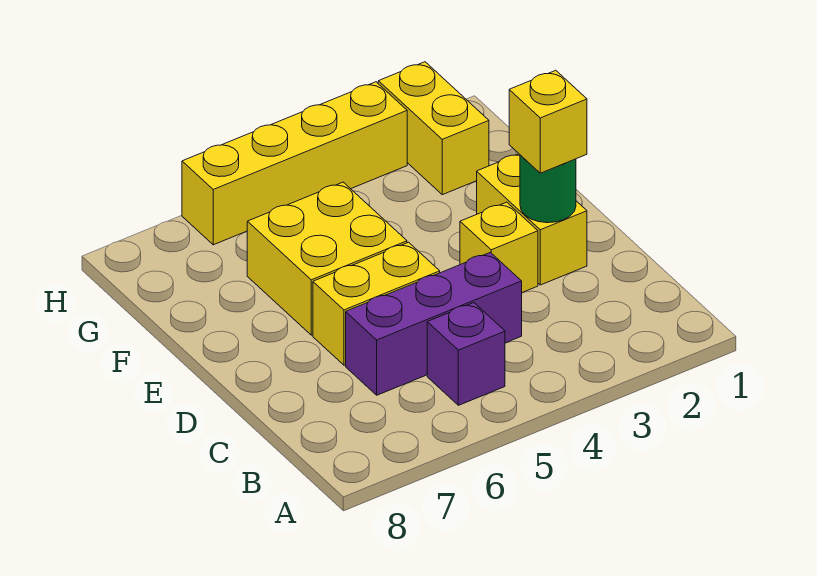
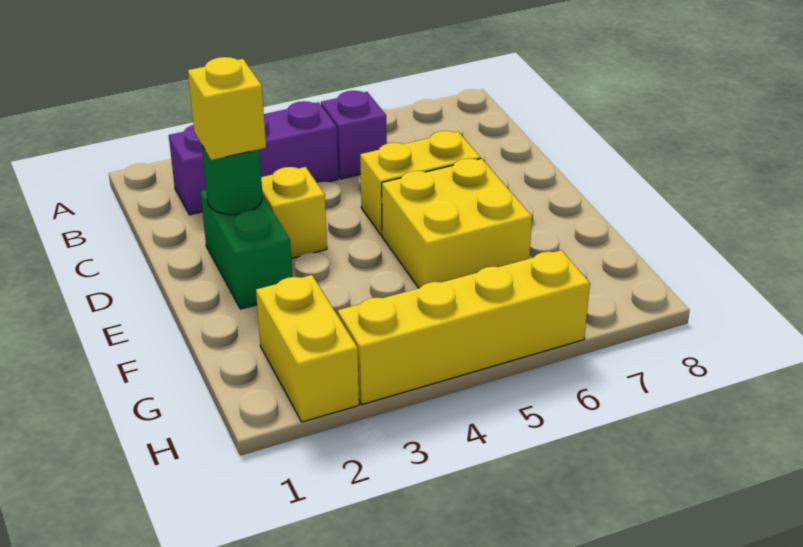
purple brick C4:C6 level 1 -> purple brick B2:B4 level 1
yellow brick D2:E2 level 1 -> green brick D2:E2 level 1

